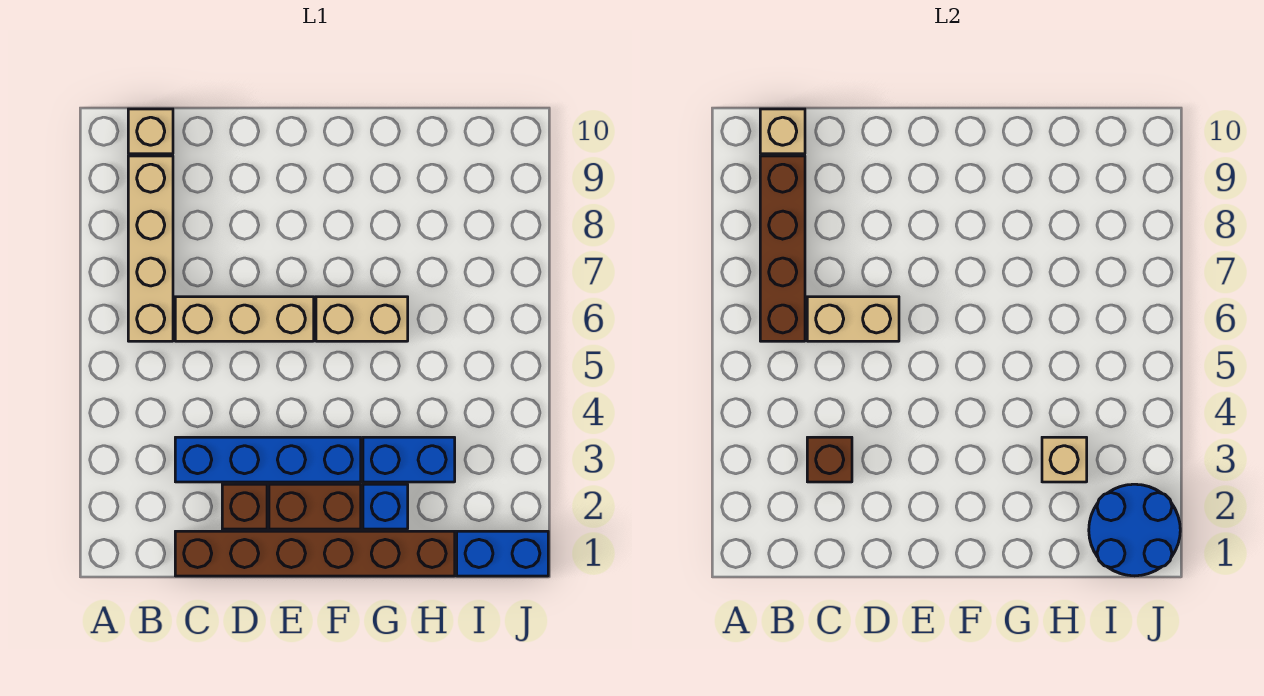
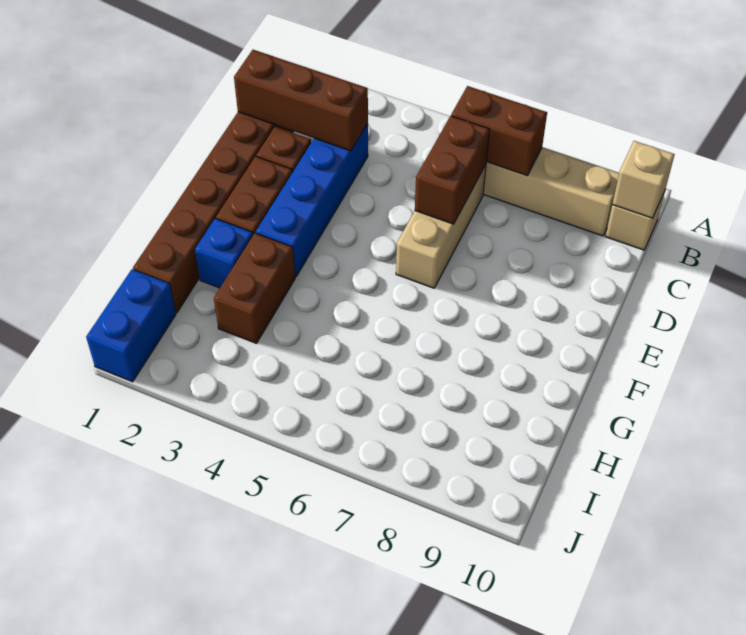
brown brick B6:B9 level 2 -> brown brick B6:B7 level 2
brown brick C3 level 2 -> brown brick C1:C3 level 2
tan brick C6:D6 level 2 -> brown brick C6:D6 level 2
tan brick F6:G6 level 1 -> none
blue brick G3:H3 level 1 -> brown brick G3:H3 level 1
tan brick H3 level 2 -> none
blue round brick I1:J2 level 2 -> none

